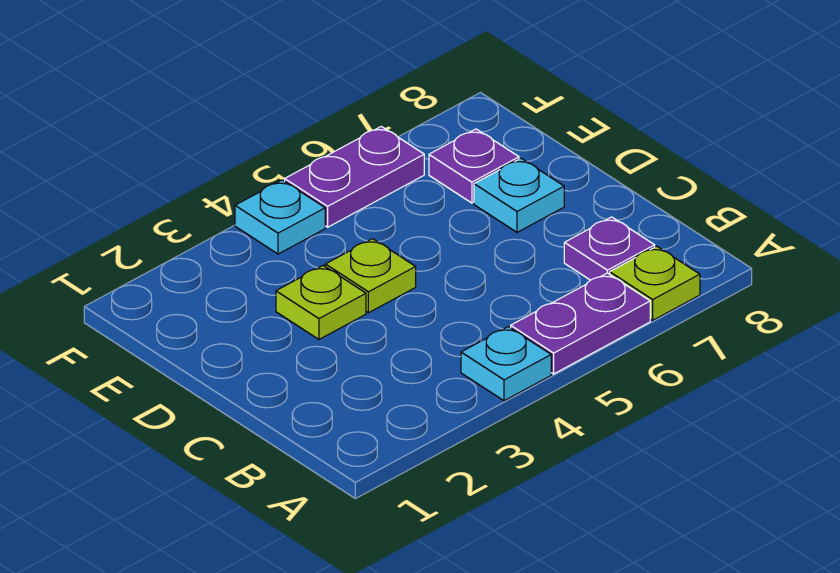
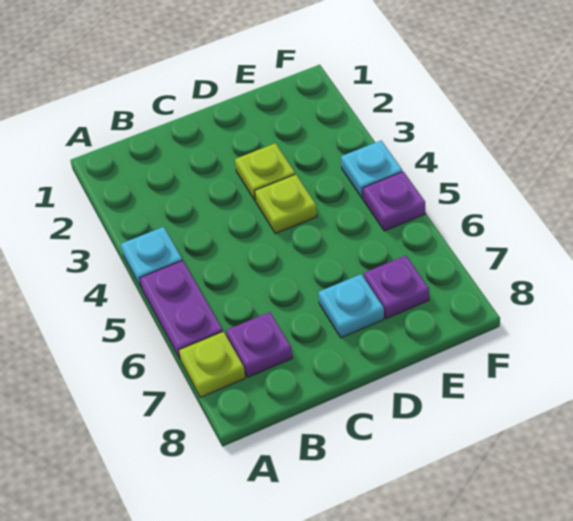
purple plate F5:F6 level 1 -> purple plate F5 level 1

